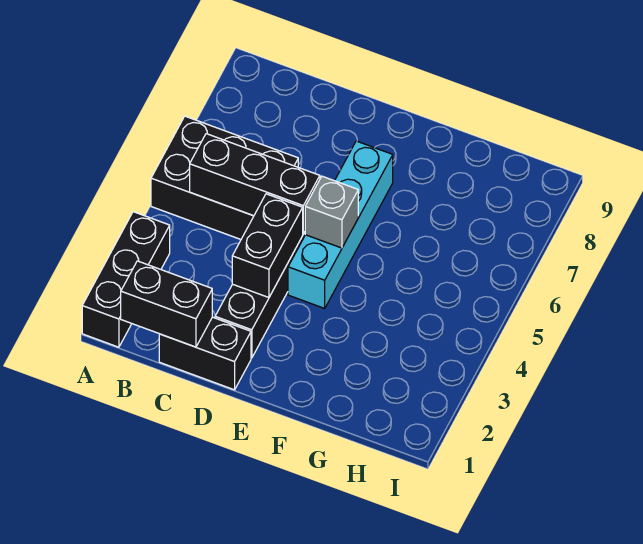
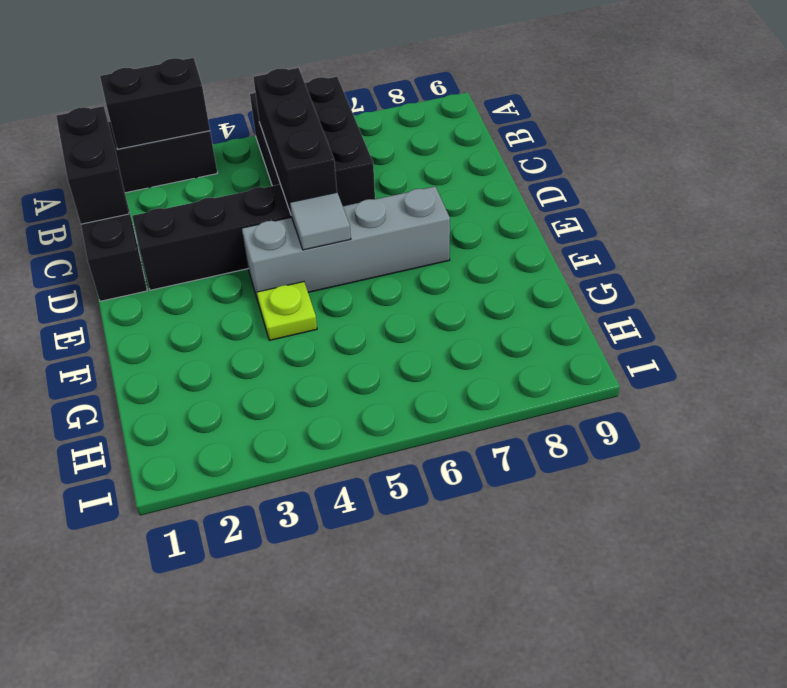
black brick D3:D4 level 2 -> black brick A2:A3 level 2
cyan brick E4:E7 level 1 -> grey brick E4:E7 level 1
grey brick E5 level 2 -> grey tile E5 level 2
none -> lime plate F4 level 1

